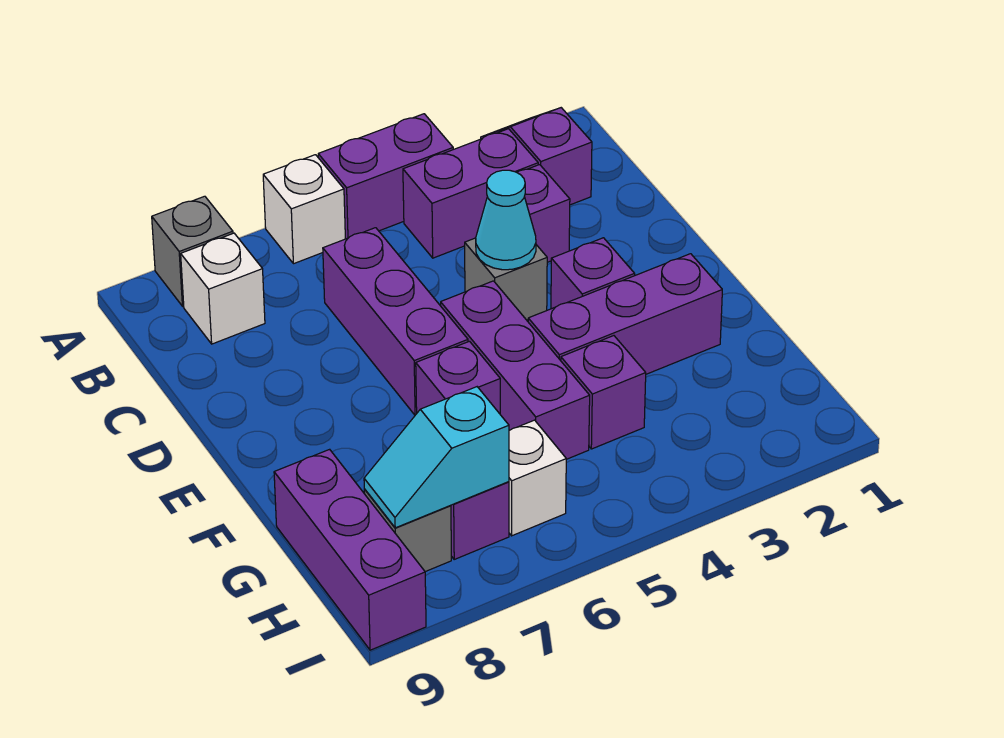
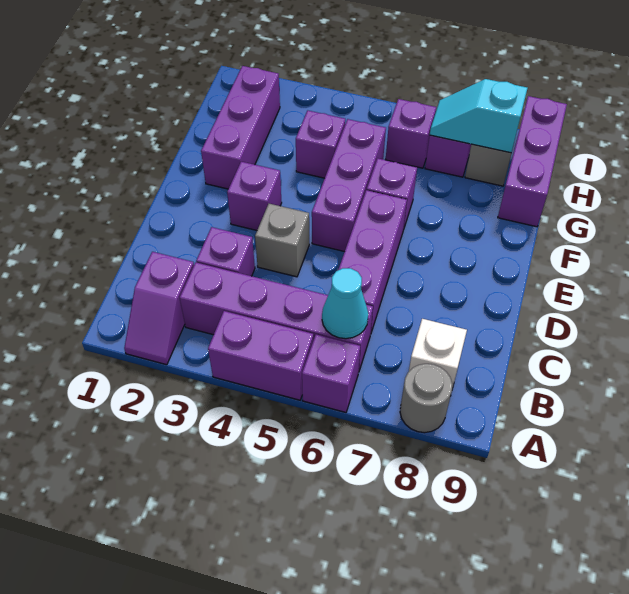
white brick A6 level 1 -> purple brick A6 level 1
grey brick A8 level 1 -> grey round brick A8 level 1
purple brick B3:B4 level 1 -> purple brick B3:B6 level 1
cyan cone D4 level 2 -> cyan cone B6 level 2
purple brick F2:F4 level 1 -> purple brick F2:H2 level 1
white brick H6 level 1 -> purple brick H6 level 1
cyan slope H7:H8 level 2 top 7 -> cyan slope H7:H8 level 2 top 8

